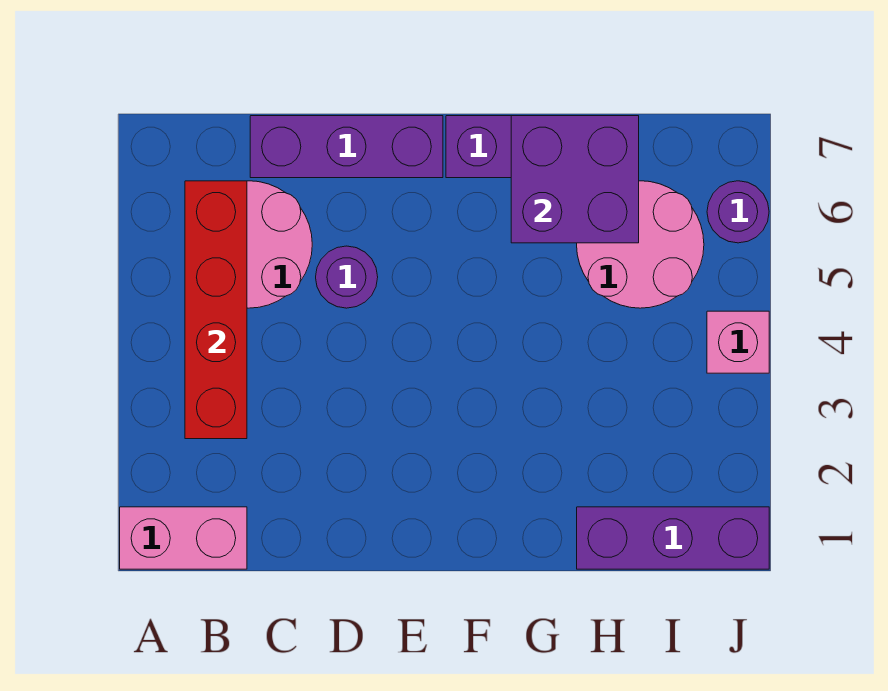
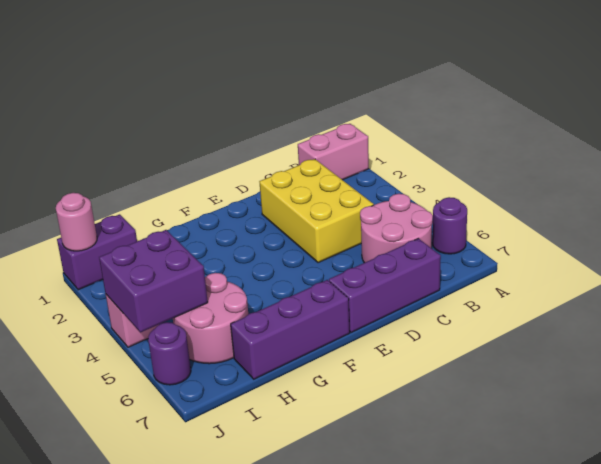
red brick B3:B6 level 2 -> none
none -> yellow brick C2:D4 level 1
purple round brick D5 level 1 -> purple round brick A6 level 1
purple brick G6:H7 level 2 -> purple brick I4:J5 level 2
purple brick H1:J1 level 1 -> purple brick I1:J1 level 1
none -> pink round brick J1 level 2

